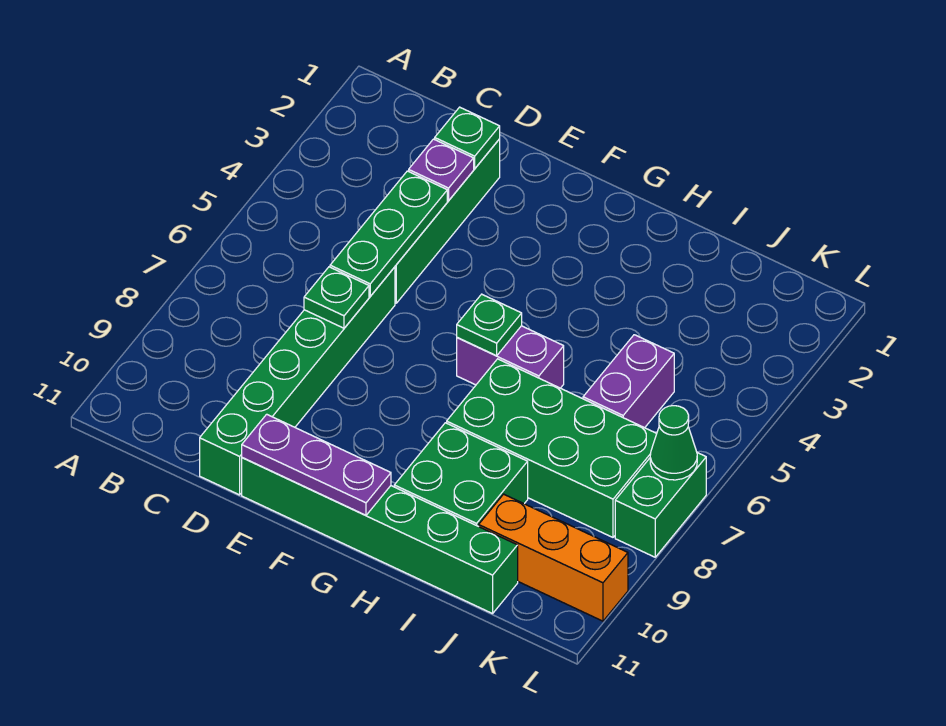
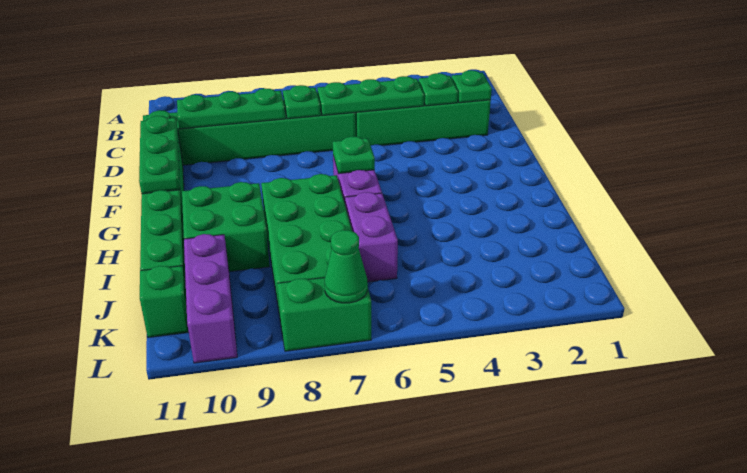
purple plate D3 level 2 -> green plate D3 level 2
none -> green plate D8:D10 level 2
purple plate E11:G11 level 2 -> green plate E11:G11 level 2
purple brick J5:J6 level 1 -> purple brick I6:J6 level 1
orange brick J10:L10 level 1 -> purple brick J10:L10 level 1
none -> green brick K11 level 1

